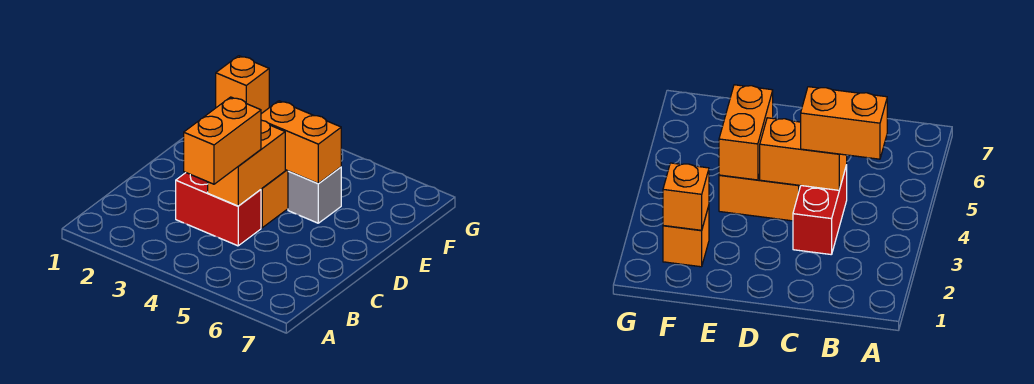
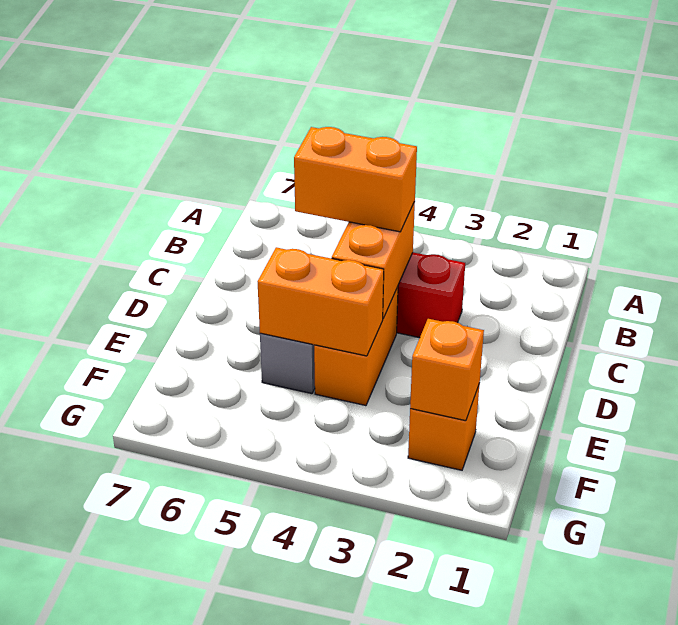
orange brick B4:C4 level 3 -> orange brick C4:C5 level 3

